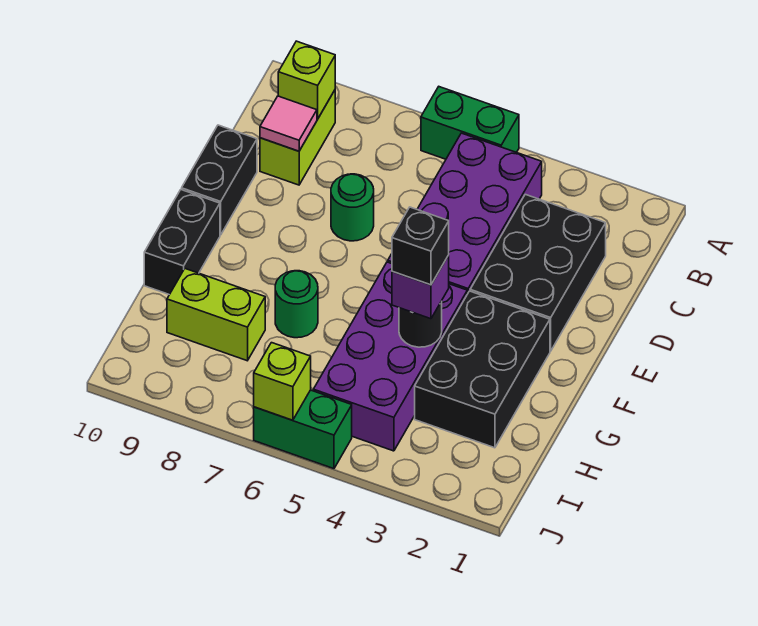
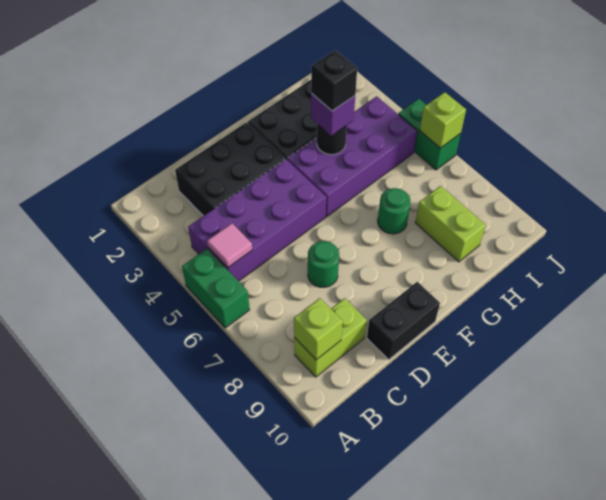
pink tile C9 level 2 -> pink tile B5 level 2
black brick F10:G10 level 1 -> none

